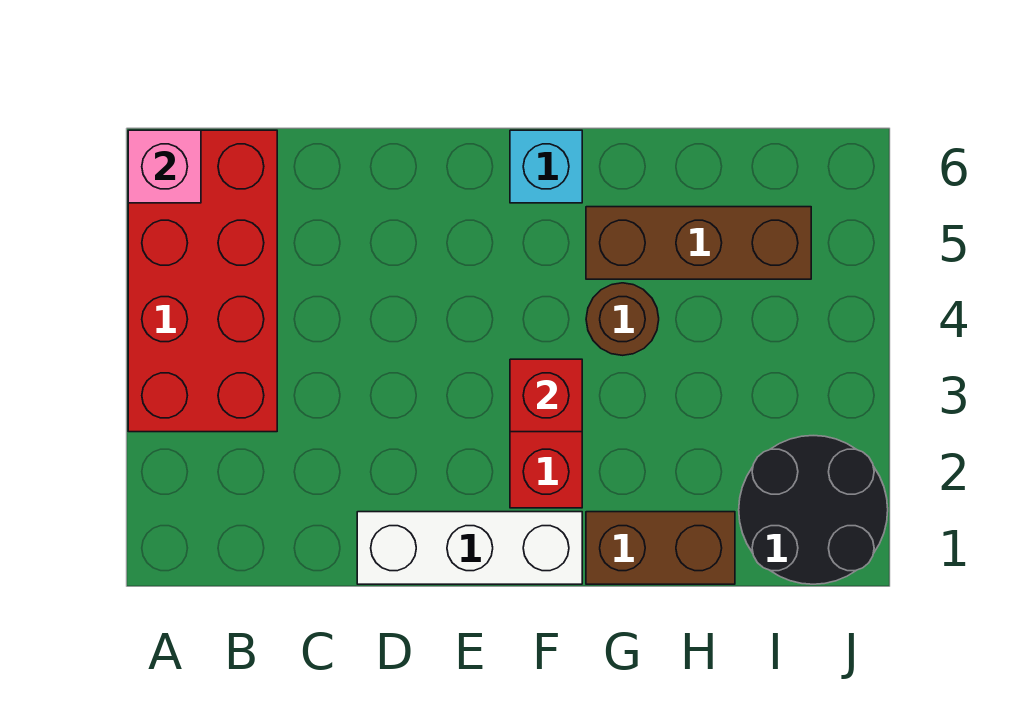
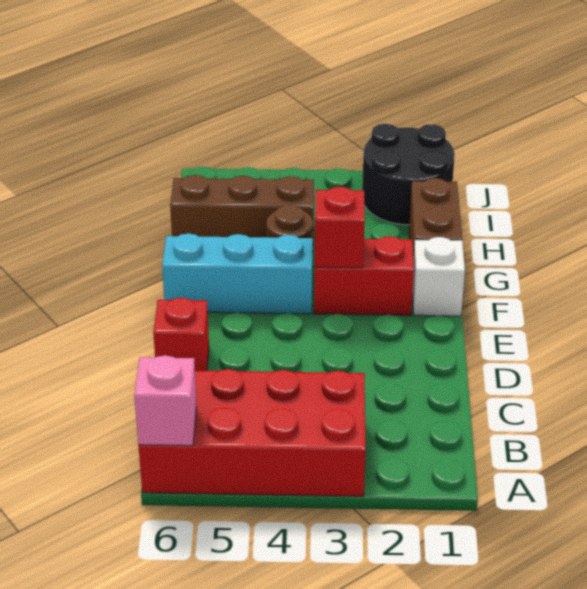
white brick D1:F1 level 1 -> white brick F1 level 1
none -> red brick D6 level 1
cyan brick F6 level 1 -> cyan brick F4:F6 level 1
brown brick G5:I5 level 1 -> brown brick H4:H6 level 1

